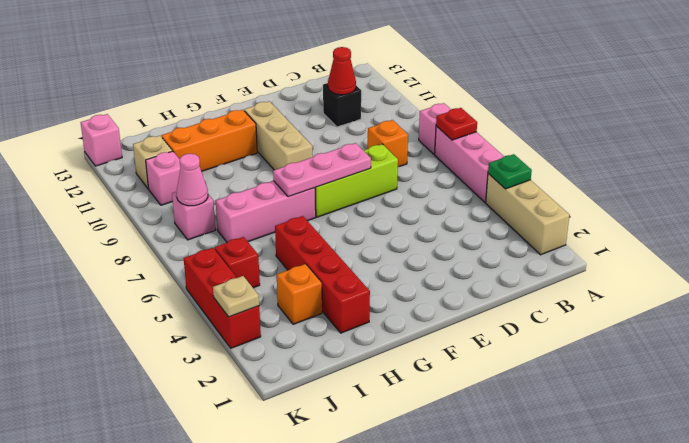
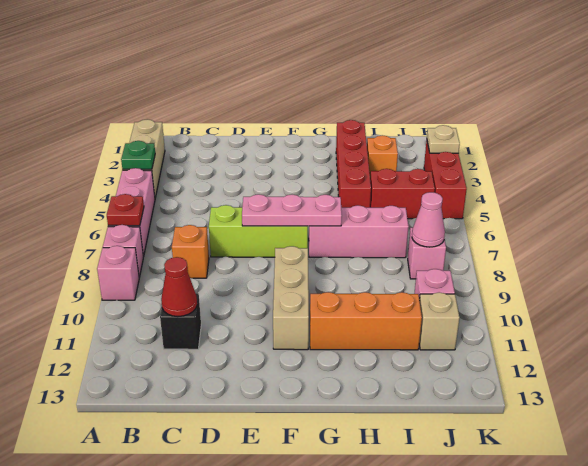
red brick J5 level 1 -> red brick I5:J5 level 1
pink brick K13 level 1 -> pink brick A9 level 1

